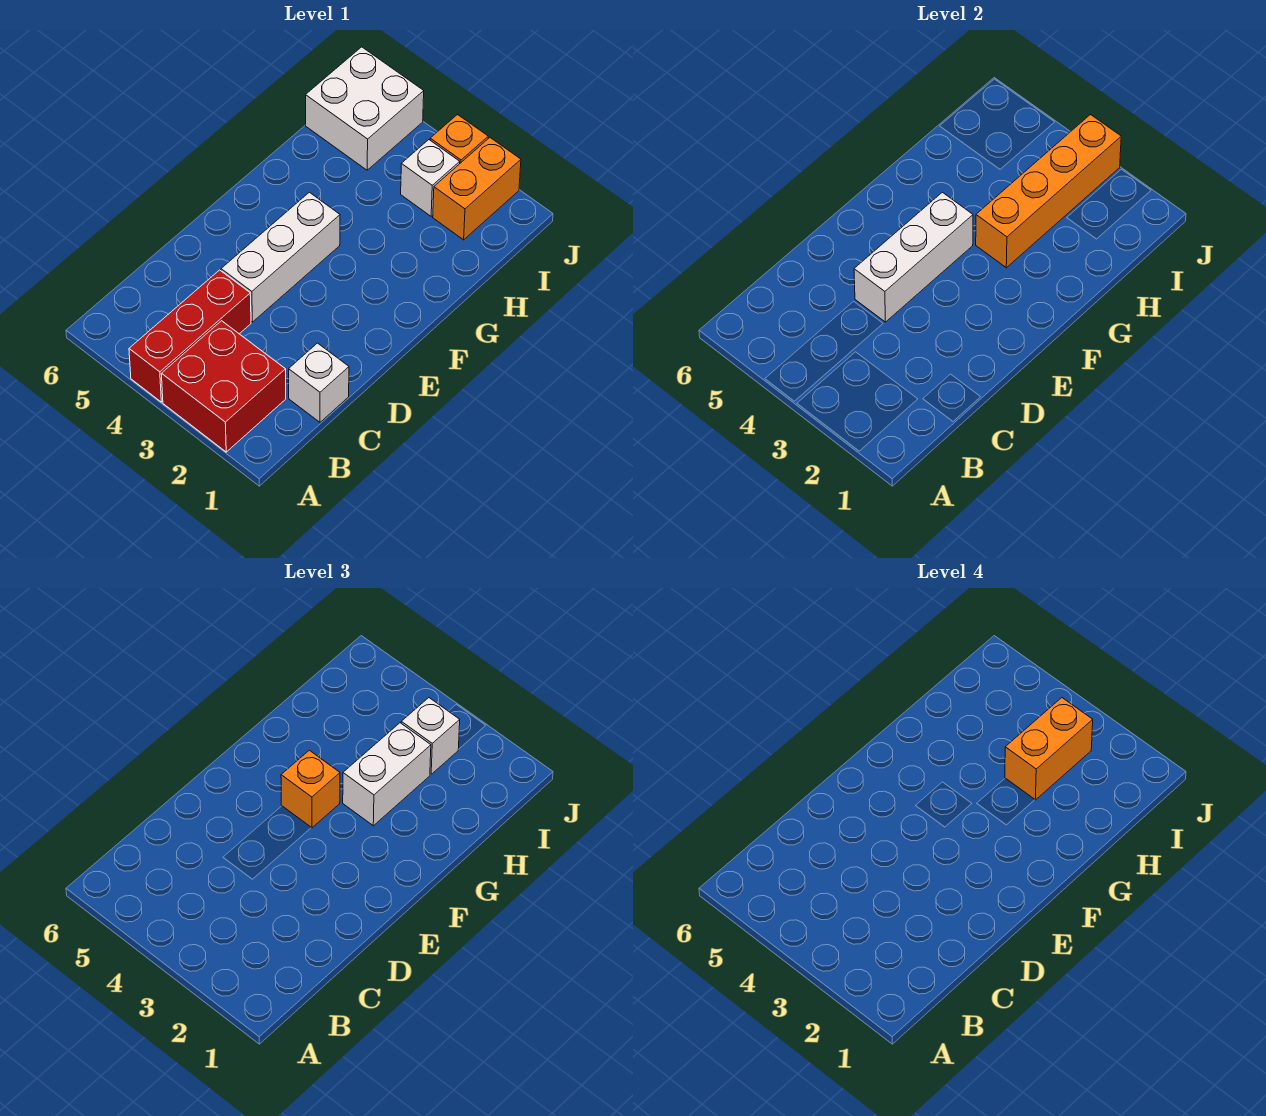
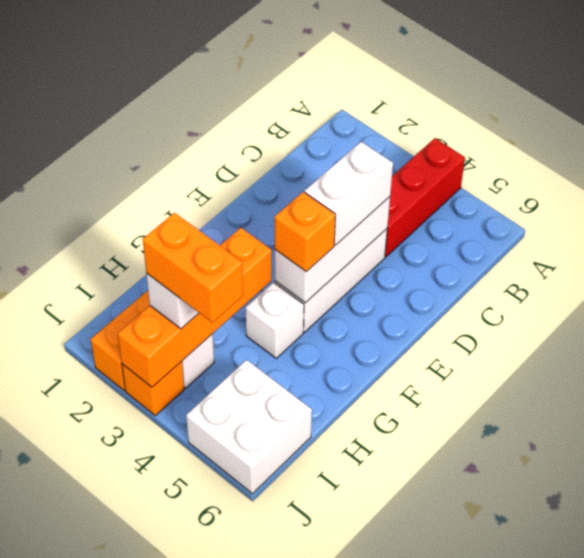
red brick A2:B3 level 1 -> none
white brick C1 level 1 -> white brick G4 level 1
white brick G3:H3 level 3 -> white brick D4:E4 level 3
orange brick H3:I3 level 4 -> orange brick I3:I4 level 4

